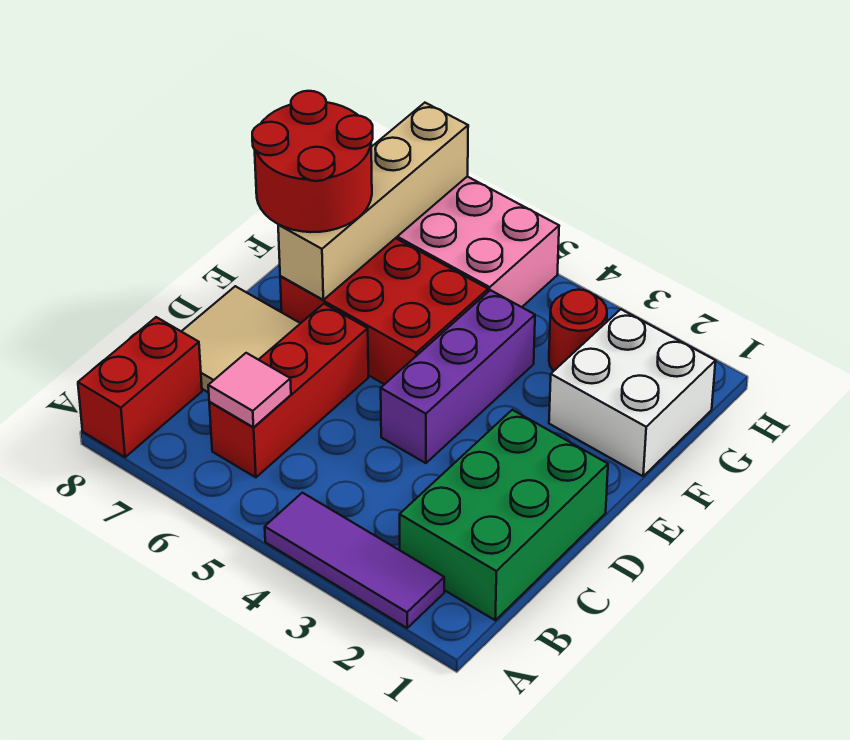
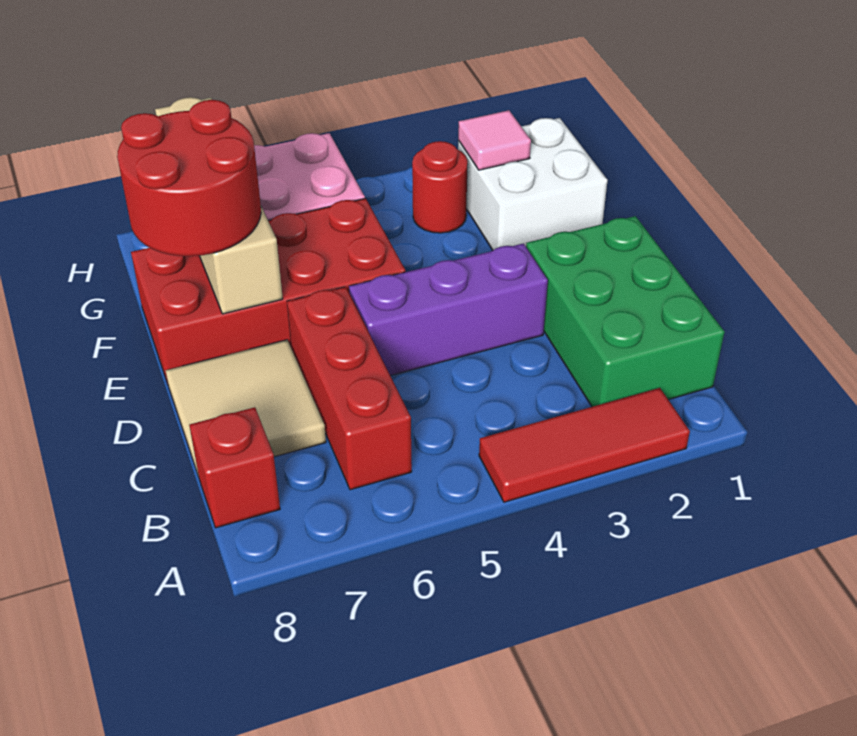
purple tile A2:A4 level 1 -> red tile A2:A4 level 1
red brick A8:B8 level 1 -> red brick B8 level 1
pink tile B6 level 2 -> pink tile G2 level 2
purple brick D4:F4 level 1 -> purple brick D3:D5 level 1
red brick E5:F7 level 1 -> red brick E5:F8 level 1

